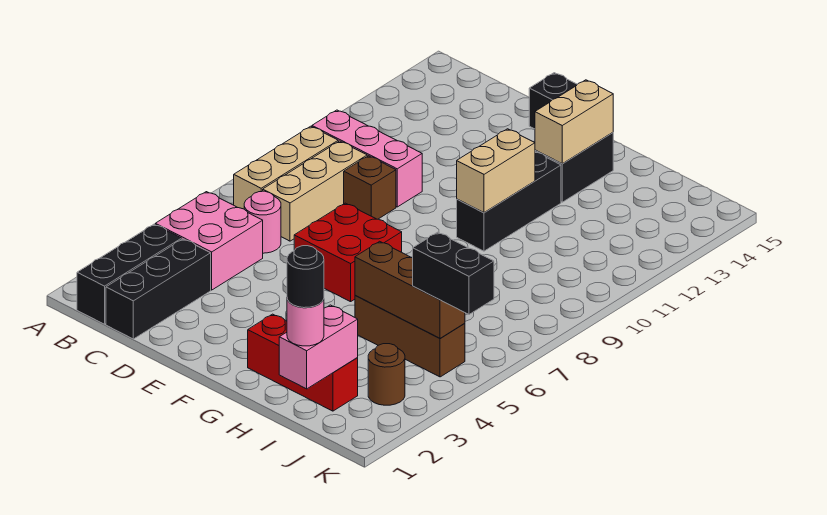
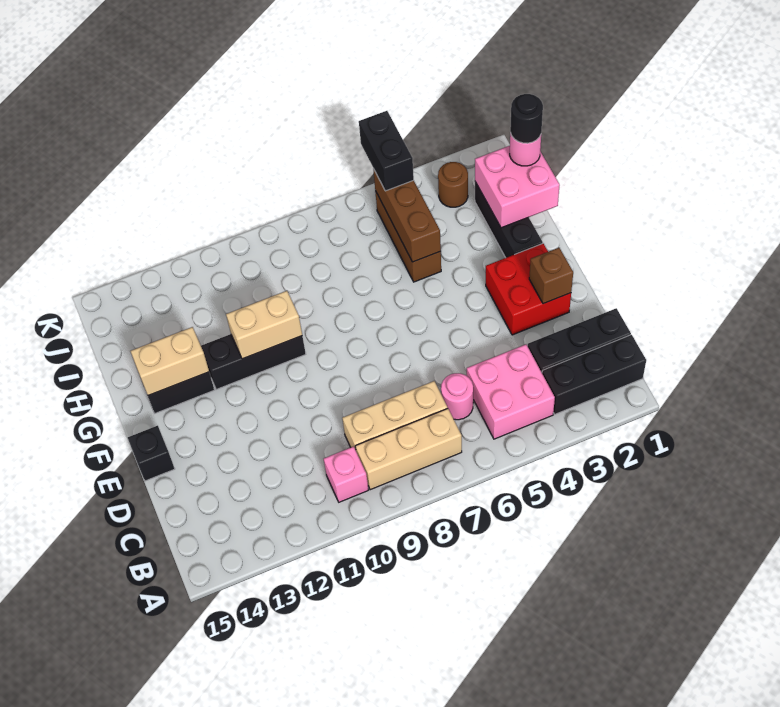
pink brick B10:D10 level 1 -> pink brick B10 level 1
brown brick D9 level 1 -> brown brick E2 level 2
red brick E6:F7 level 1 -> red brick E2:F3 level 1
red brick G2:I2 level 1 -> black brick G2:I2 level 1
pink brick I1:I2 level 2 -> pink brick H1:I2 level 2

